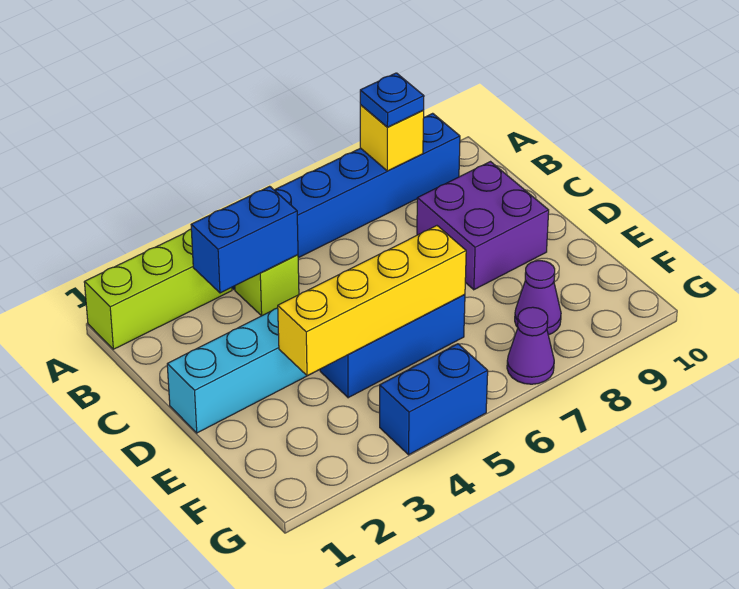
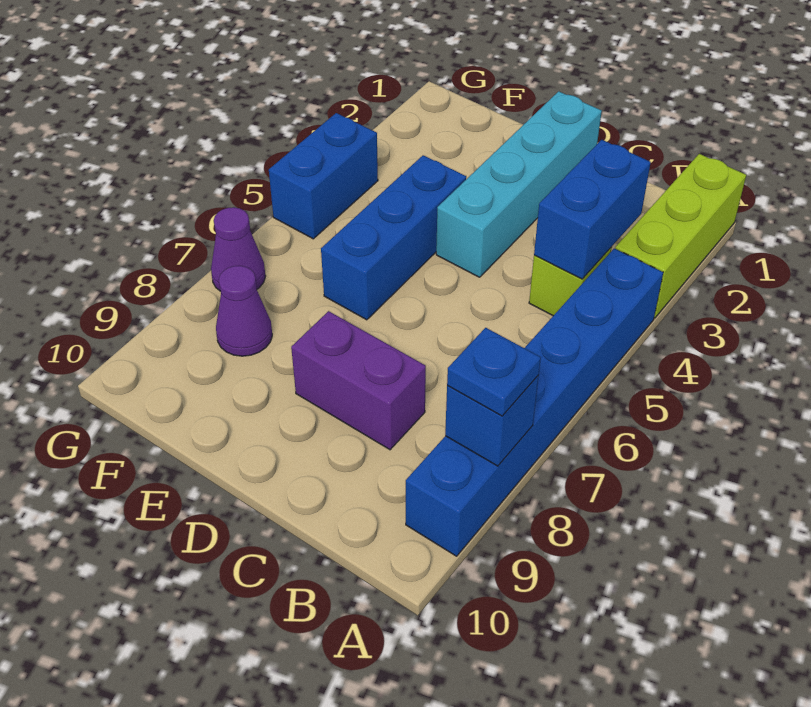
yellow brick A8 level 2 -> blue brick A8 level 2
purple brick C8:D9 level 1 -> purple brick C8:D8 level 1
yellow brick E3:E6 level 2 -> none

